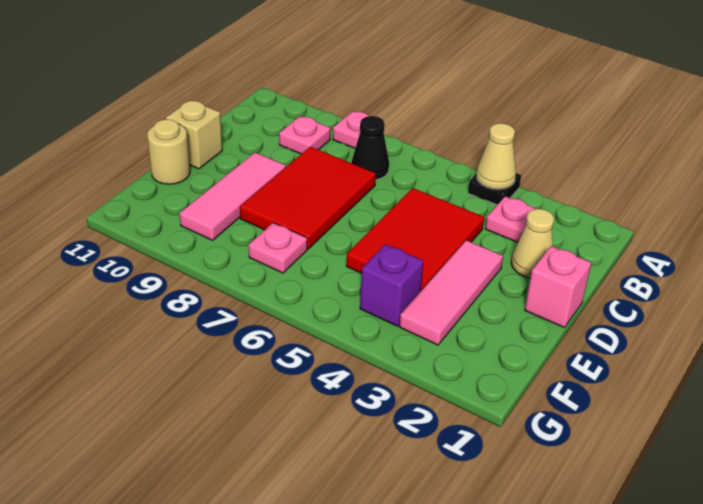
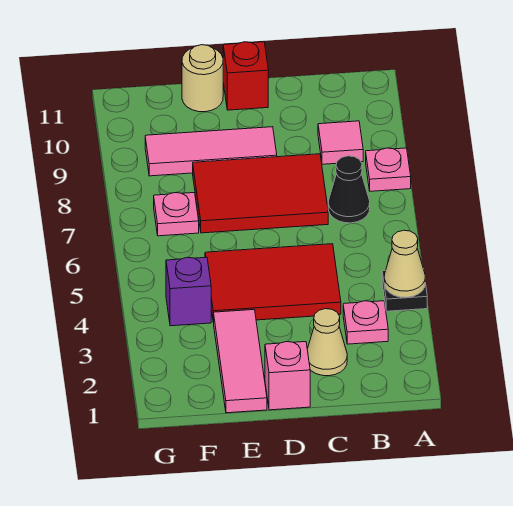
pink plate B9 level 1 -> pink tile B9 level 1
pink tile D3:F3 level 1 -> pink tile E1:E3 level 1
tan brick D11 level 1 -> red brick D11 level 1

